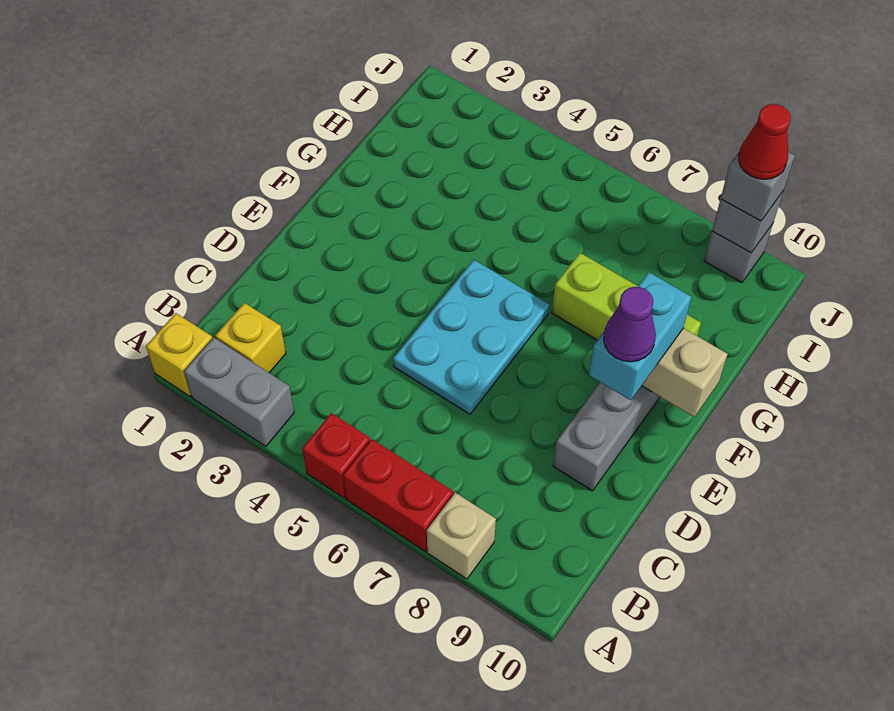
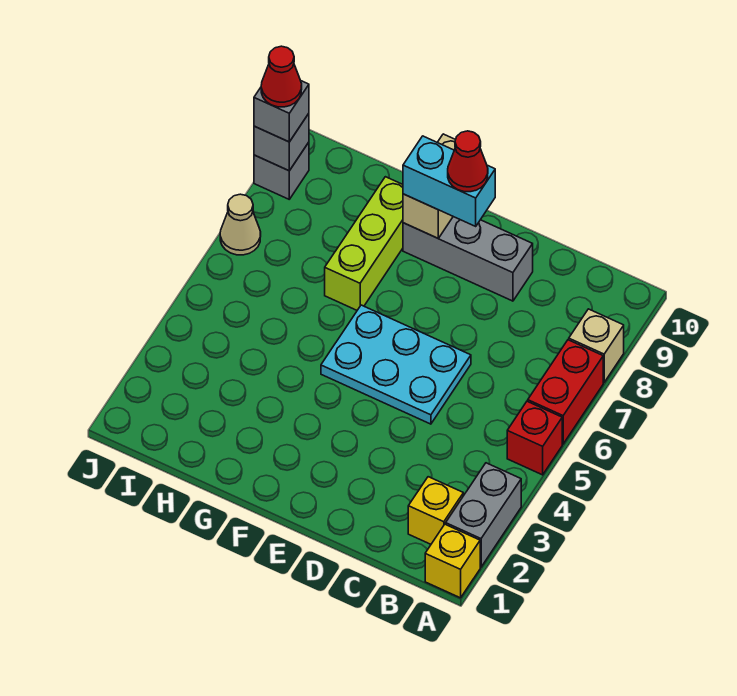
purple cone E9 level 4 -> red cone E9 level 4
none -> tan cone J7 level 1

